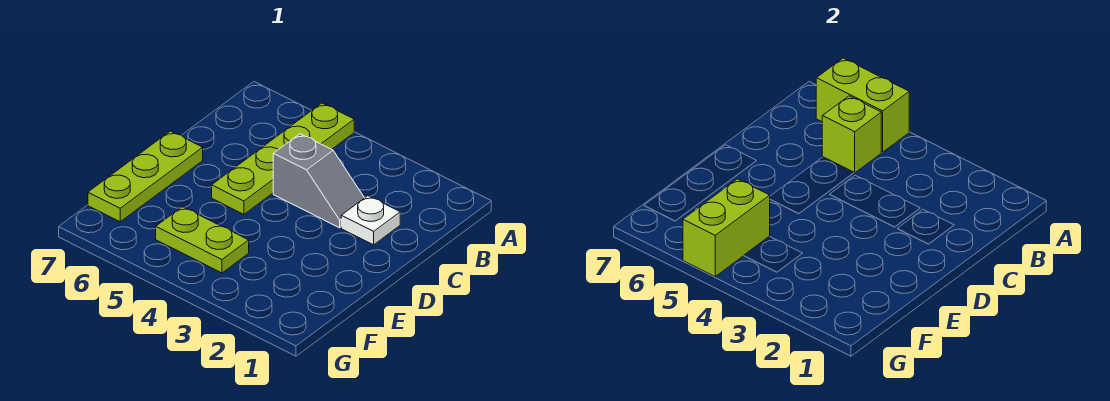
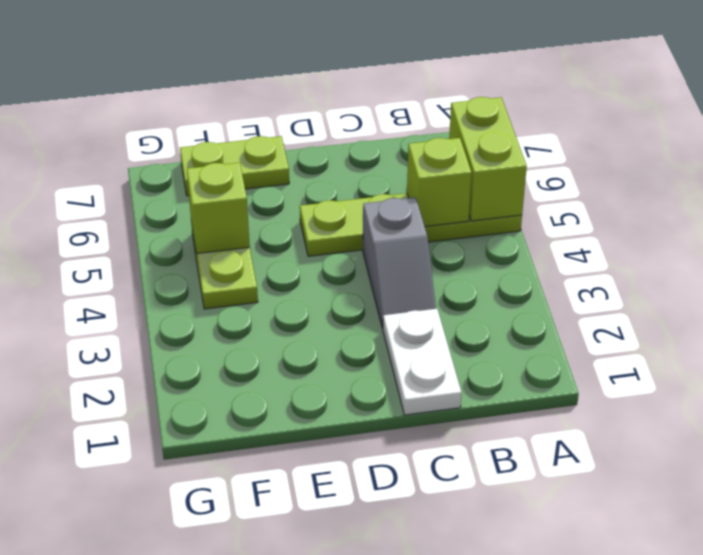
white plate C2 level 1 -> white plate C1:C2 level 1
lime plate D7:F7 level 1 -> lime plate E7:F7 level 1
lime brick F5:G5 level 2 -> lime brick F5 level 2

